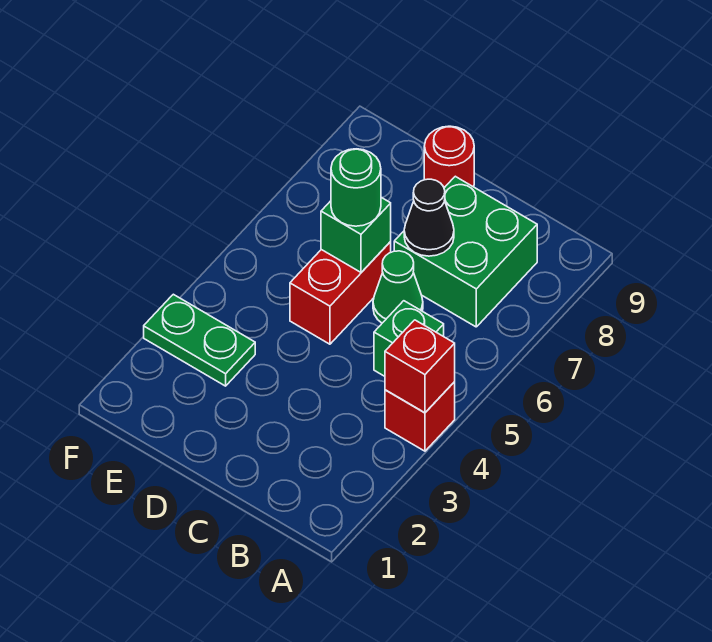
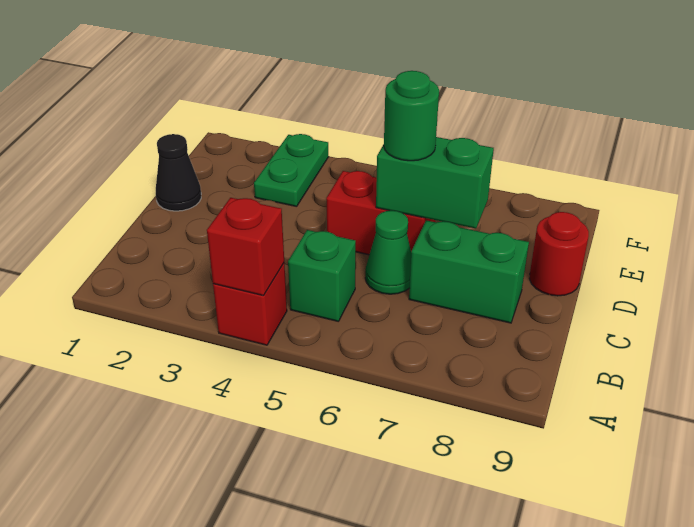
green brick B7:C8 level 1 -> green brick C7:C8 level 1
black cone C7 level 2 -> black cone D1 level 1
green brick D6 level 2 -> green brick D6:D7 level 2

